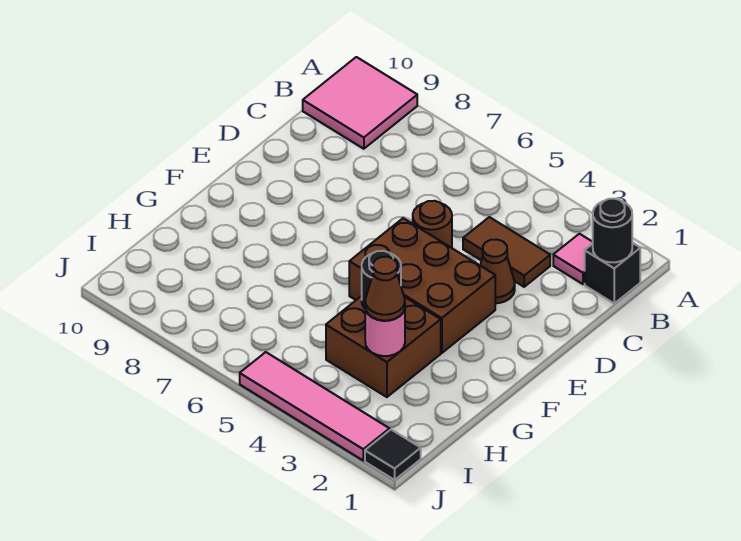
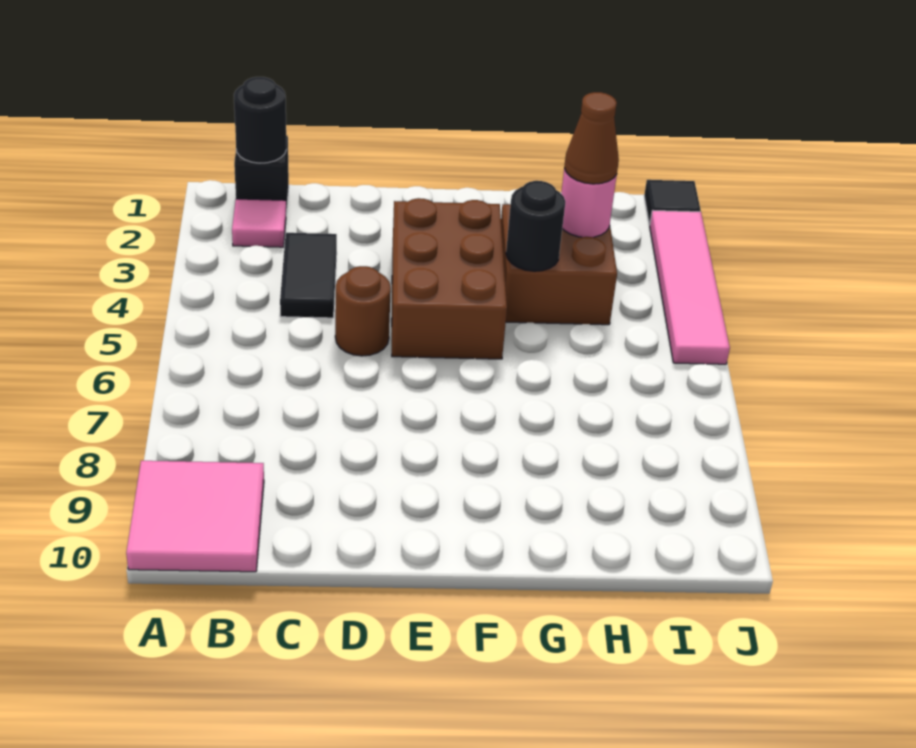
brown tile C3:C4 level 1 -> black tile C3:C4 level 1
brown cone D3 level 1 -> none

